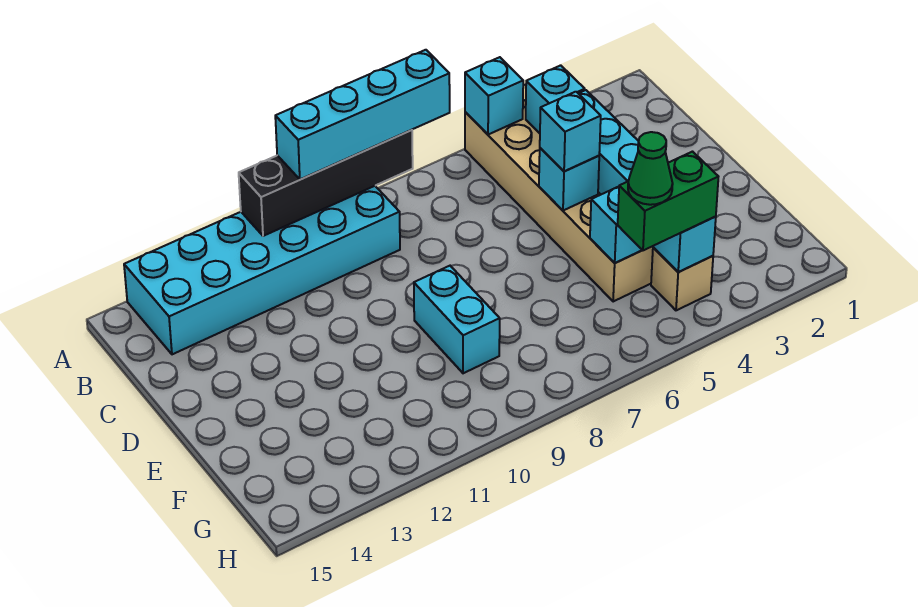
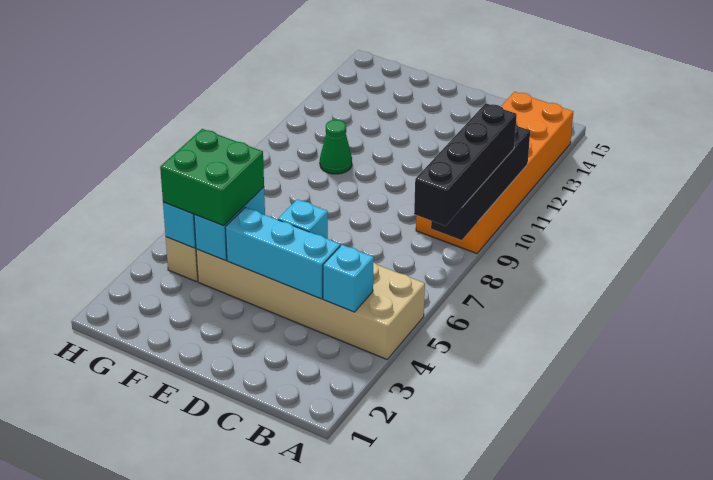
cyan brick A5 level 2 -> none
cyan brick A7:A10 level 3 -> black brick A7:A10 level 3
cyan brick A9:B14 level 1 -> orange brick A9:B14 level 1
cyan brick D5 level 3 -> none
cyan brick E9:F9 level 1 -> none
green brick G4:G5 level 3 -> green brick F4:G5 level 3
green cone G5 level 4 -> green cone F10 level 1

